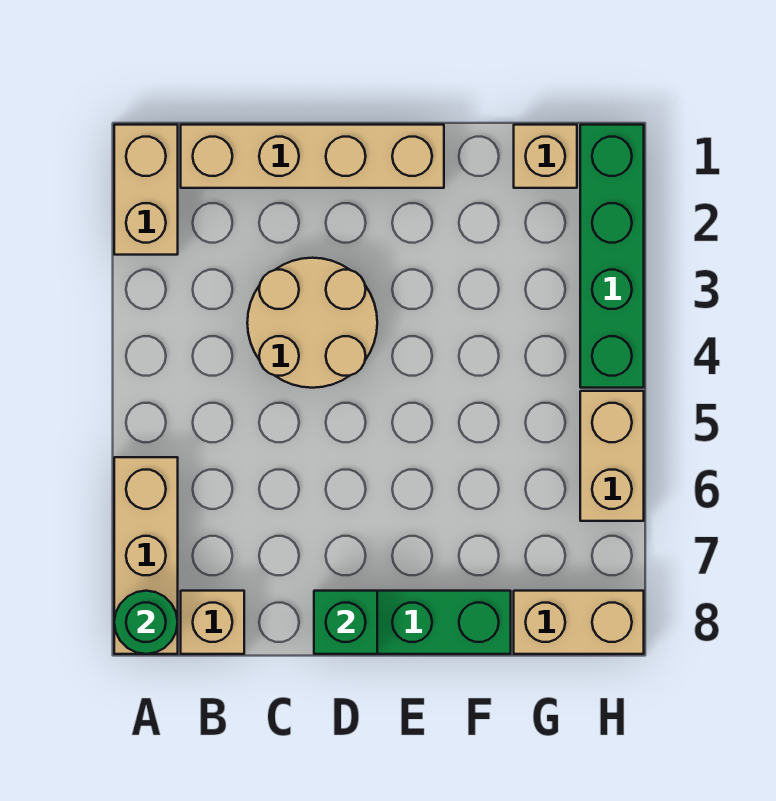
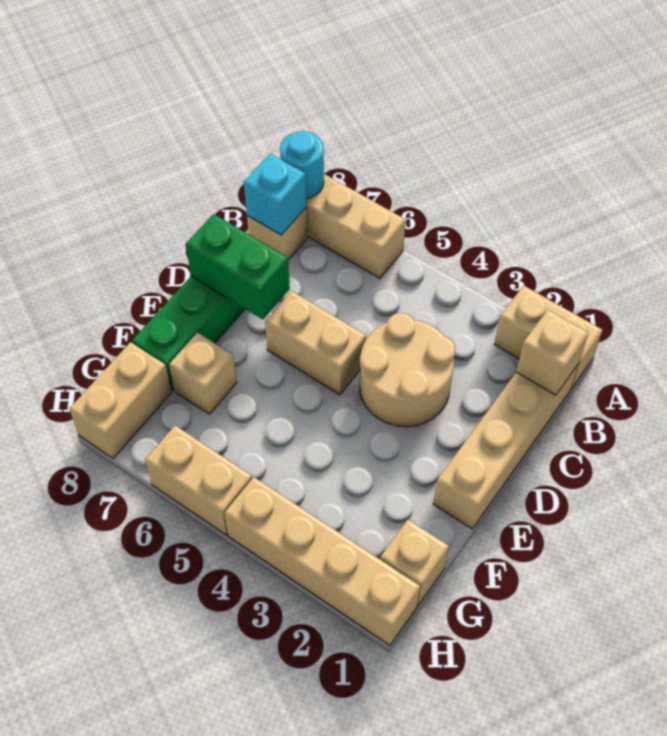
green round brick A8 level 2 -> cyan round brick A8 level 2
none -> tan brick B1 level 2
none -> cyan brick B8 level 2
none -> tan brick D5:D6 level 1
green brick D8 level 2 -> green brick D7:D8 level 2
none -> tan brick F7 level 1
green brick H1:H4 level 1 -> tan brick H1:H4 level 1

